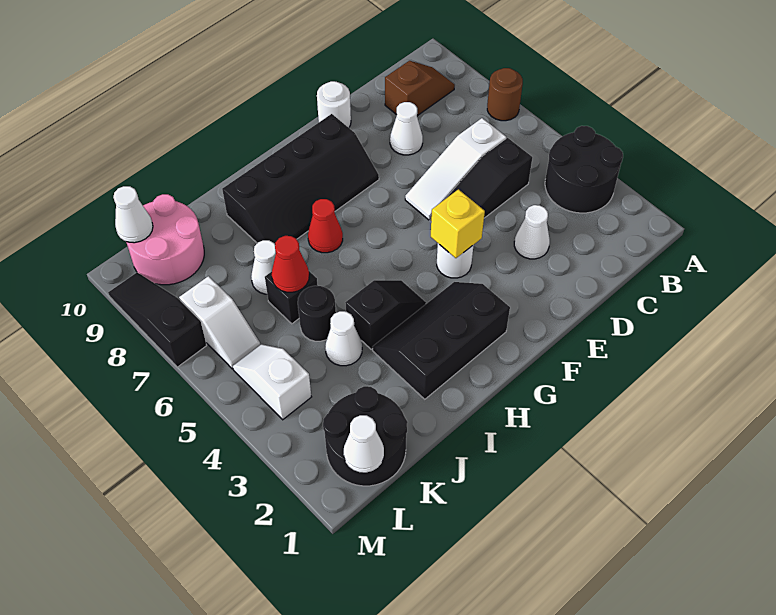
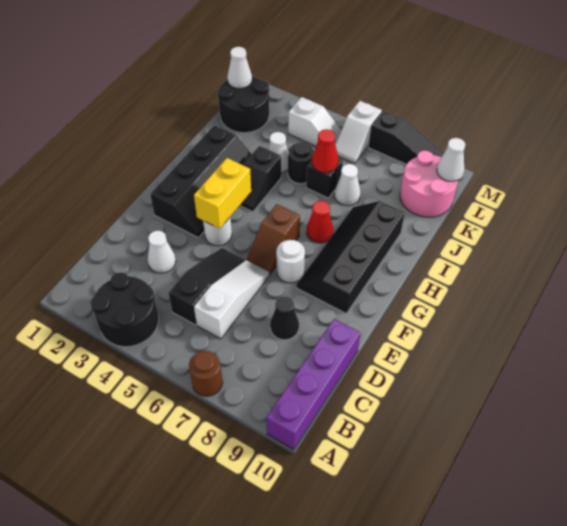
none -> purple brick A10:D10 level 1
brown slope B9:C9 level 1 top C -> brown slope F6:G6 level 1 top G
white cone D8 level 1 -> black cone D8 level 1
white round brick E10 level 1 -> white round brick F7 level 1
yellow brick F4 level 2 -> yellow brick F4:G4 level 2
black slope G2:I3 level 1 top 2 -> black slope F2:I3 level 1 top 2
white slope L6:L7 level 1 top 7 -> white slope L6:M6 level 1 top M

